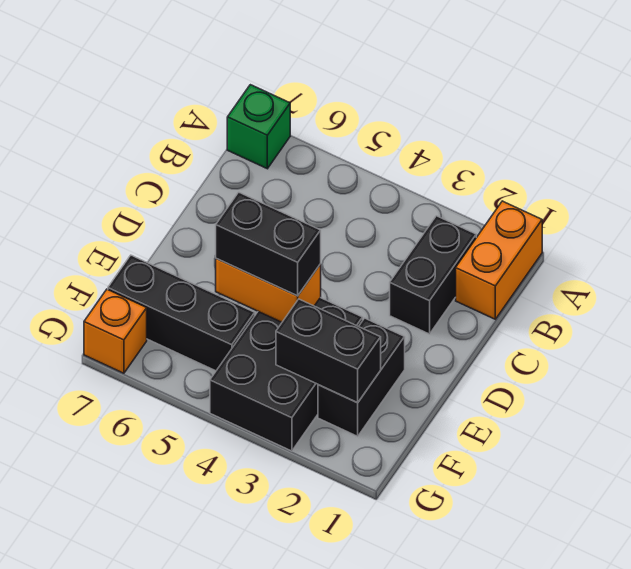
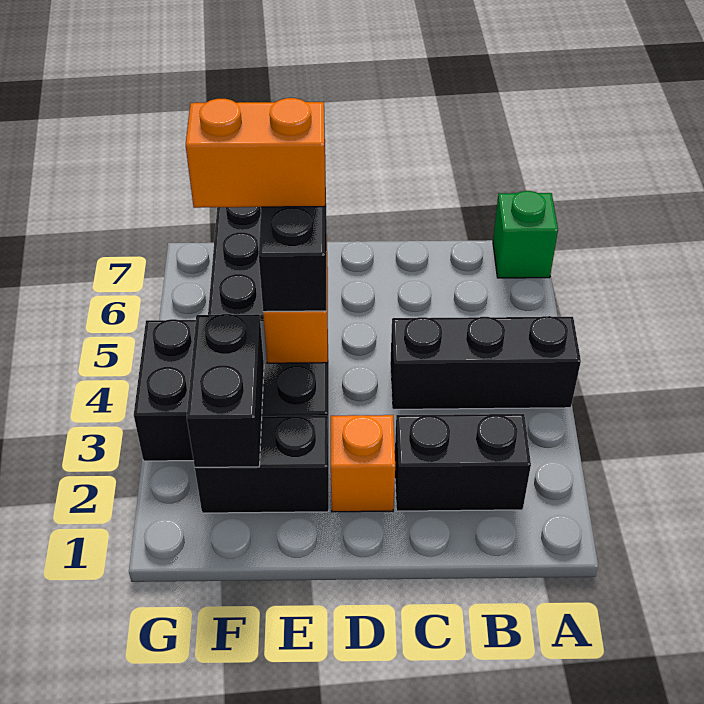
orange brick A1:B1 level 1 -> orange brick E5:F5 level 4
none -> black brick A4:C4 level 1
orange brick G7 level 1 -> orange brick D2 level 1

